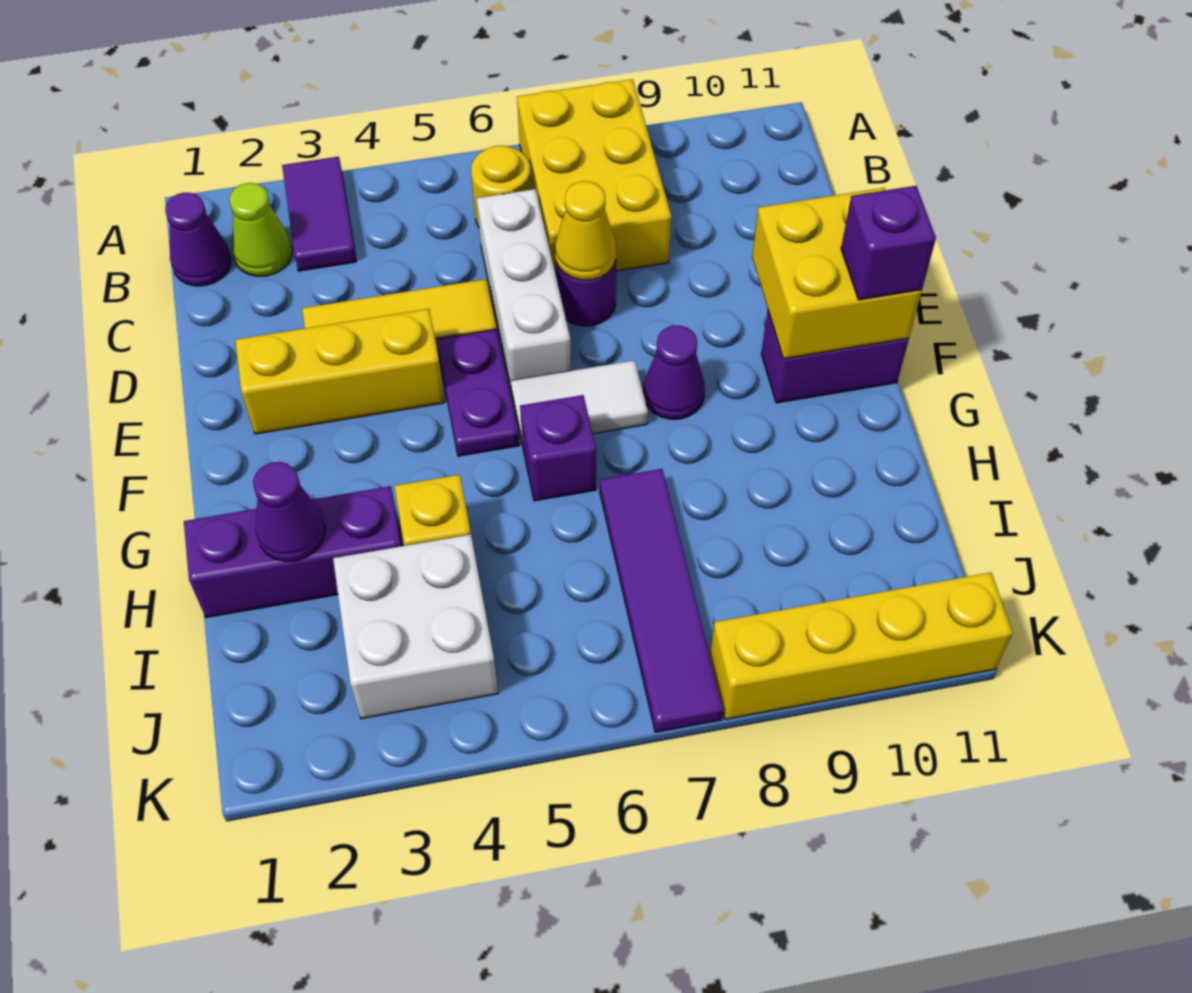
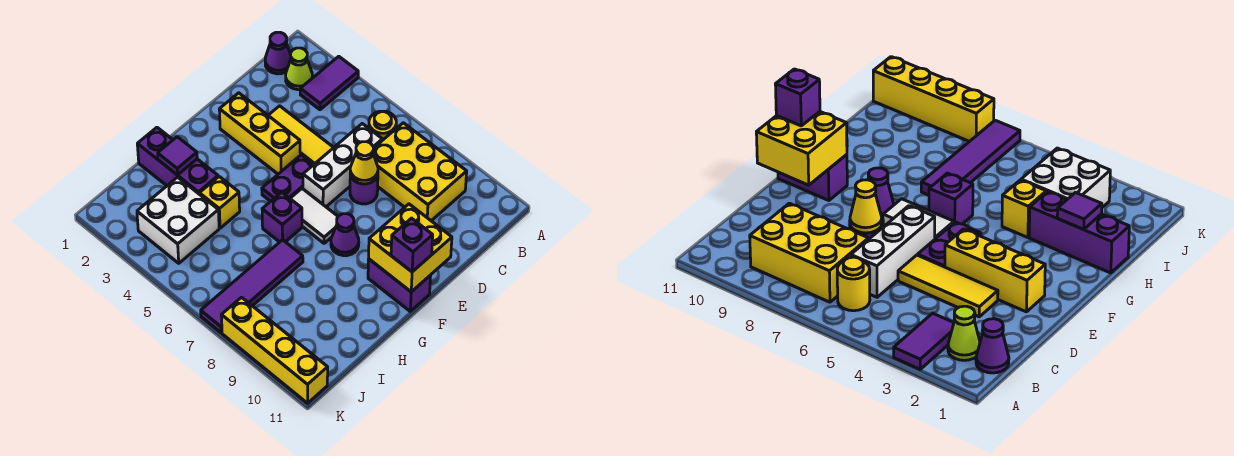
yellow brick A7:C8 level 1 -> yellow brick B7:C9 level 1
purple cone H2 level 2 -> purple tile H2 level 2

